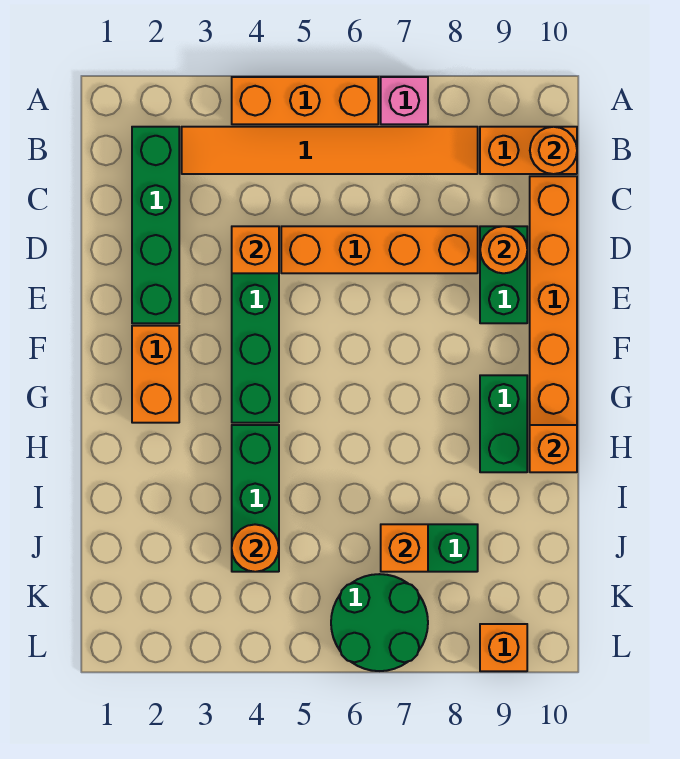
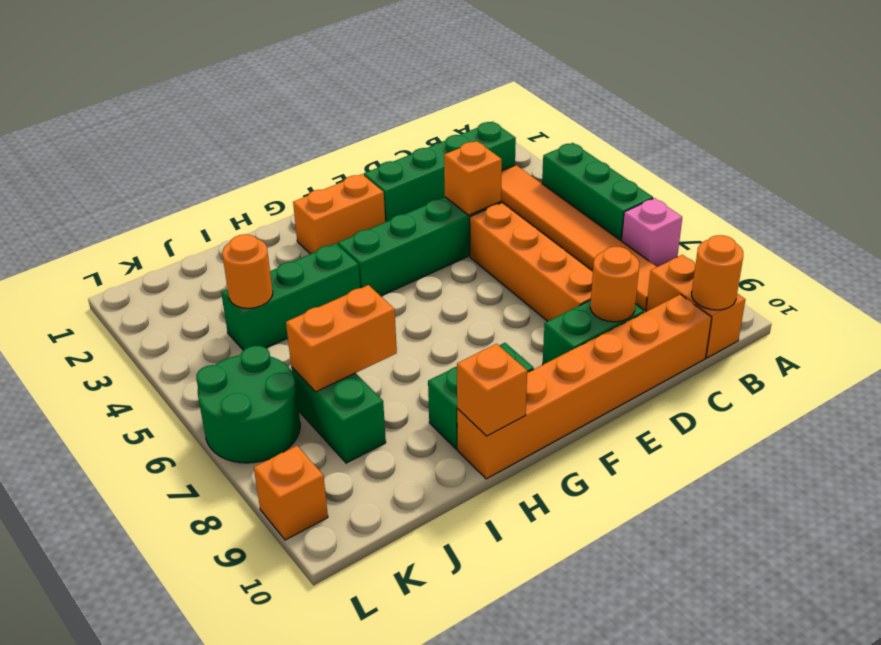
orange brick A4:A6 level 1 -> green brick A4:A6 level 1
orange brick J7 level 2 -> orange brick I7:J7 level 2

